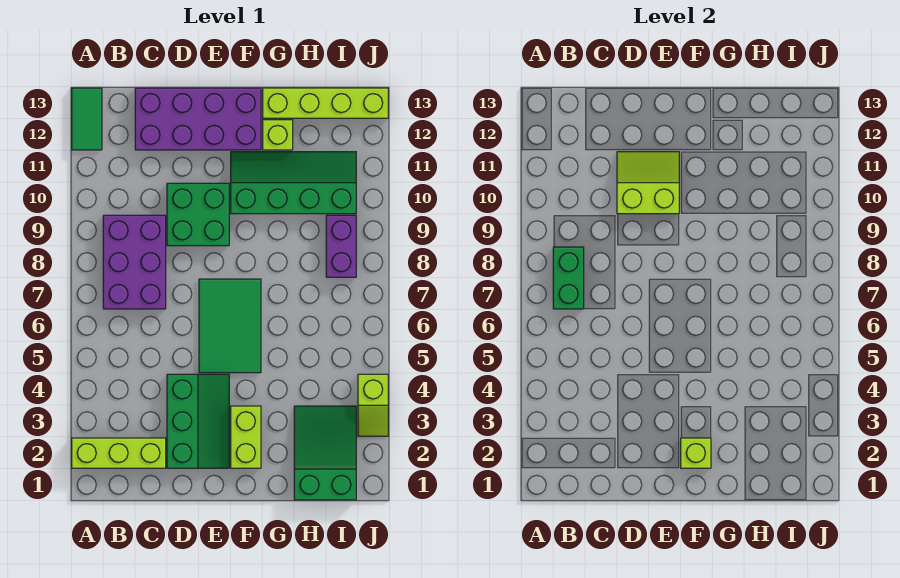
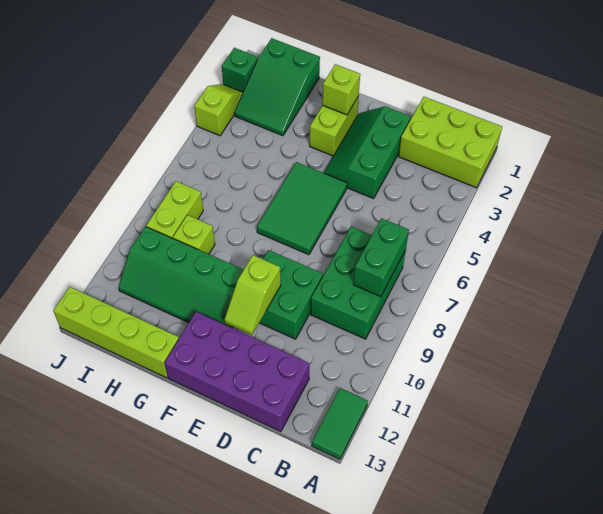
lime brick A2:C2 level 1 -> lime brick A1:C2 level 1
purple brick B7:C9 level 1 -> green brick B7:C9 level 1
lime slope D10:E11 level 2 top 10 -> lime slope E10:E11 level 2 top 10
lime brick G12 level 1 -> lime brick H9 level 1
purple brick I8:I9 level 1 -> lime brick I8:I9 level 1
none -> green brick J2 level 1

